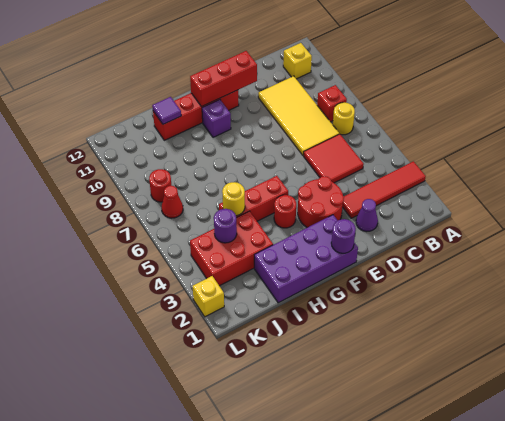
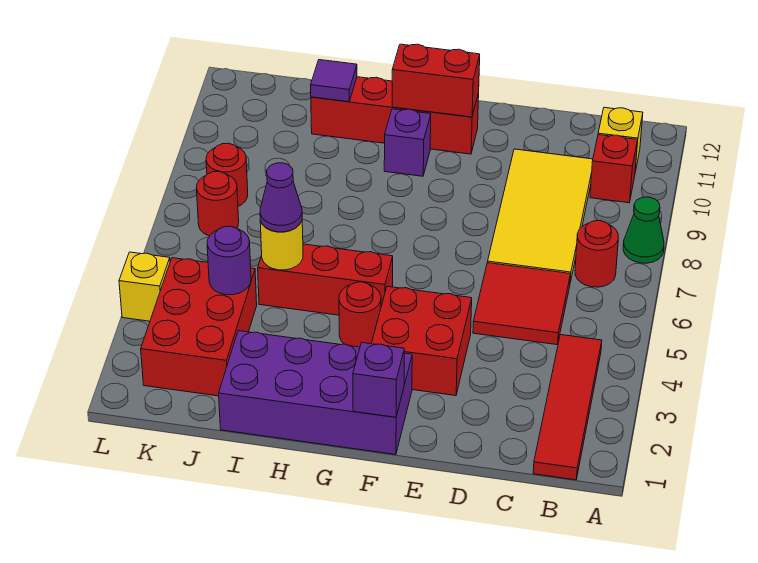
red tile A3:D3 level 1 -> red tile B1:B4 level 1
none -> green cone A8 level 1
yellow round brick B7 level 1 -> red round brick B7 level 1
red brick B8 level 1 -> red brick B10 level 1
purple cone D2 level 1 -> purple cone I5 level 3
red round brick E3:F4 level 1 -> red brick E3:F4 level 1
red brick E11:G11 level 2 -> red brick F11:G11 level 2
purple round brick F1 level 2 -> purple brick F1 level 2
red brick I3:K4 level 1 -> red brick J2:K4 level 1
red cone K7 level 1 -> red round brick K7 level 1
yellow brick L2 level 1 -> yellow brick L4 level 1

